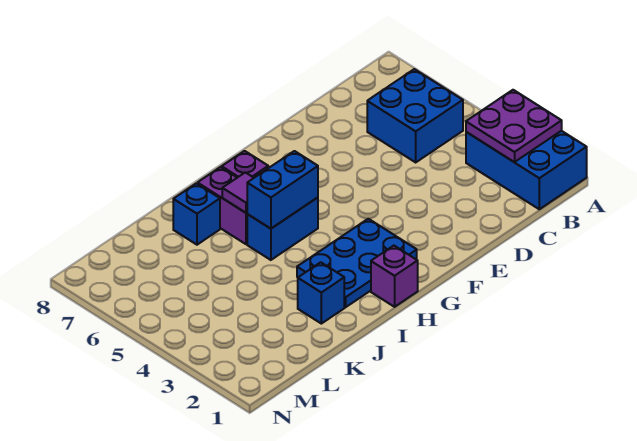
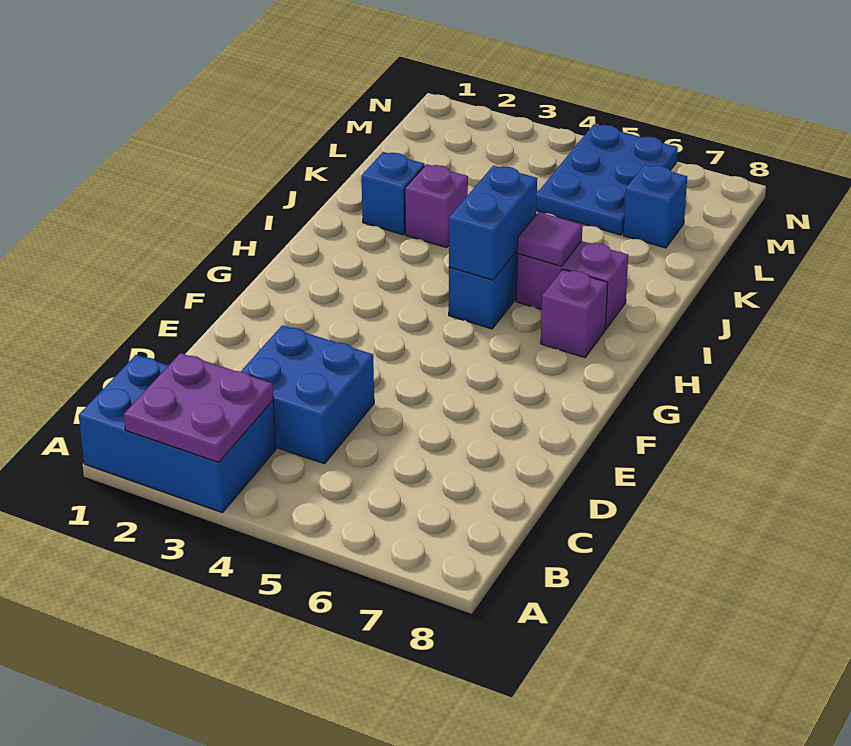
blue brick B5:C6 level 1 -> blue brick C3:D4 level 1
blue plate G2:I3 level 1 -> blue plate L5:N6 level 1
purple brick H1 level 1 -> purple brick J3 level 1
blue brick J7 level 1 -> blue brick L7 level 1

